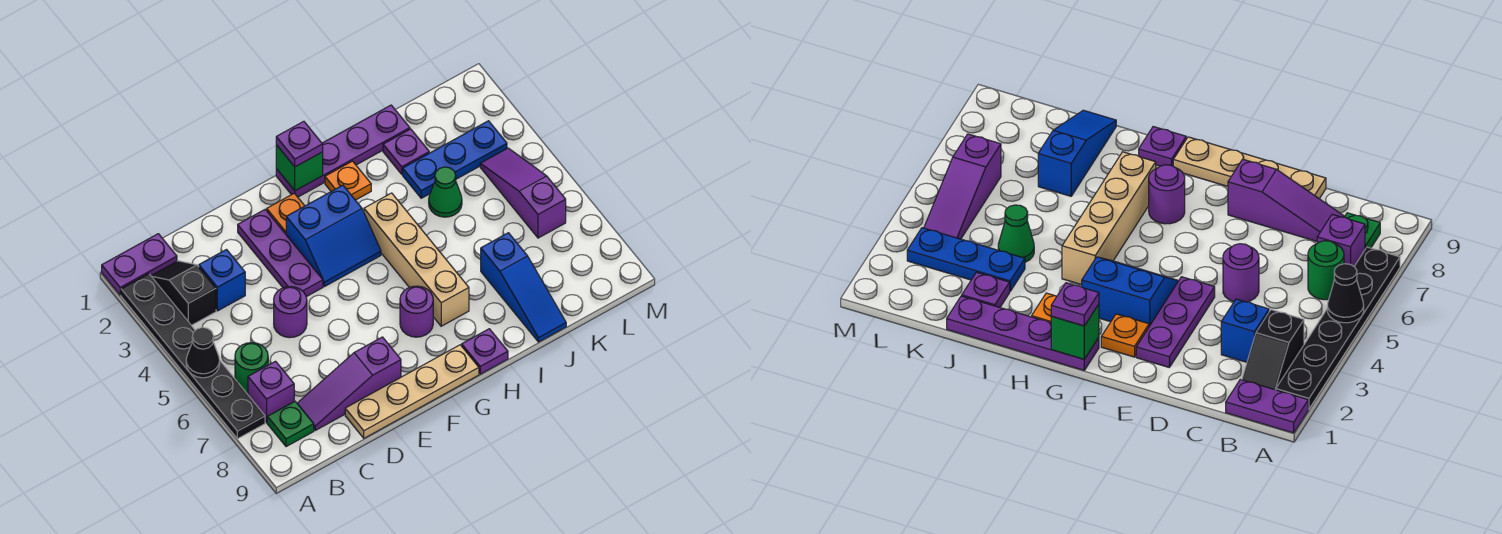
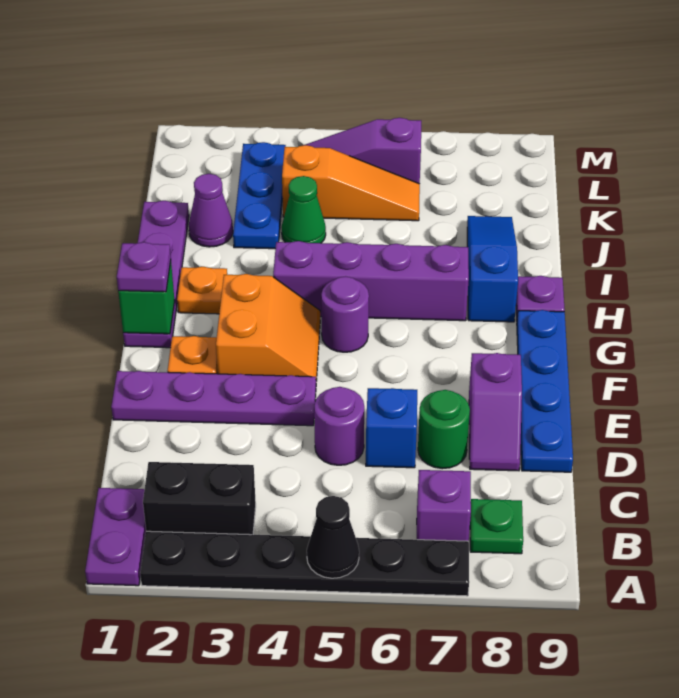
black slope B2:B3 level 1 top 3 -> black brick B2:B3 level 1
green round brick B6 level 1 -> green round brick D7 level 1
blue brick C3 level 1 -> blue brick D6 level 1
purple slope C8:E8 level 1 top E -> purple slope D8:E8 level 1 top E
tan plate D9:G9 level 1 -> blue plate D9:G9 level 1
purple plate E2:E4 level 1 -> purple plate E1:E4 level 1
blue slope F3:G4 level 1 top 3 -> orange slope F3:G4 level 1 top 3
purple round brick G7 level 1 -> purple round brick G5 level 1
tan brick H4:H7 level 1 -> purple brick H4:H7 level 1
purple plate J2 level 1 -> purple cone J2 level 1
blue slope J7:J9 level 1 top 7 -> blue slope H8:J8 level 1 top H
none -> orange slope K4:K6 level 1 top 4

